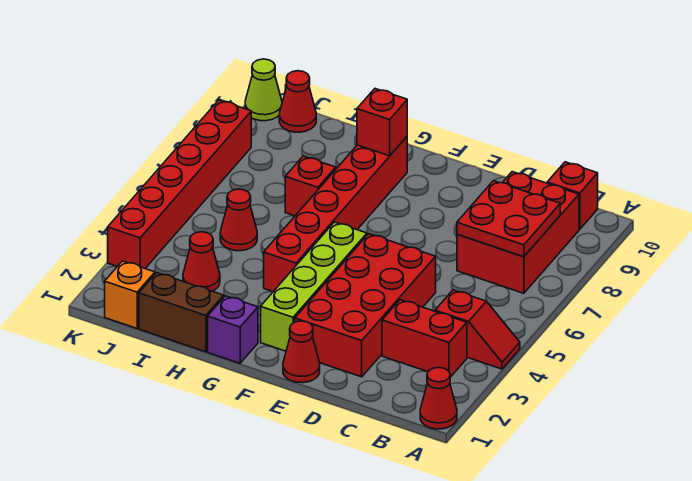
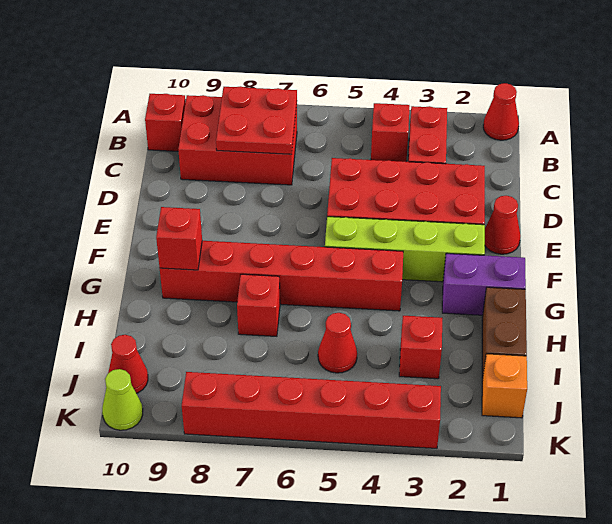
purple brick G1 level 1 -> purple brick G1:G2 level 1
red cone I3 level 1 -> red brick I3 level 1

